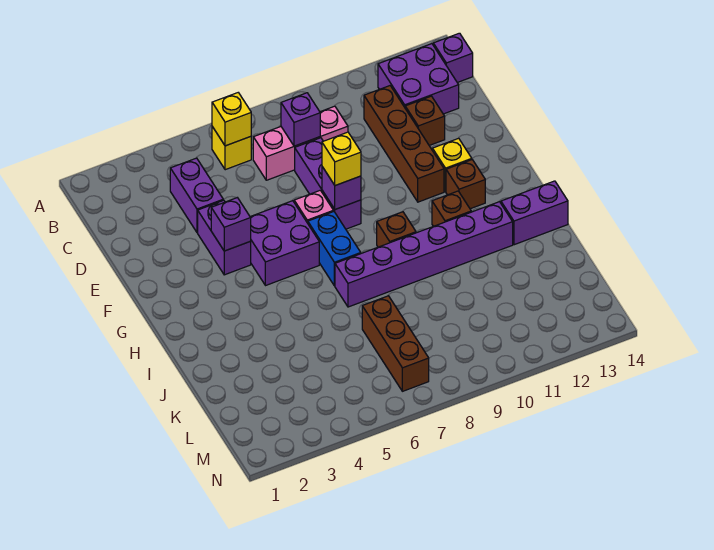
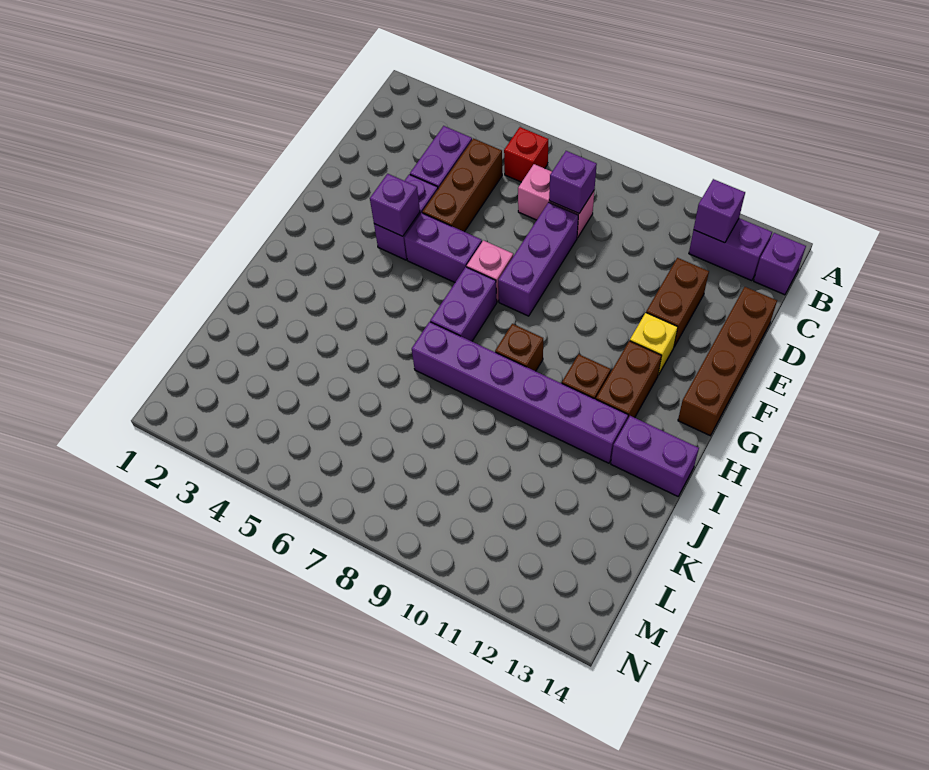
yellow brick B6 level 1 -> red brick B6 level 1
yellow brick B6 level 2 -> none
purple brick B12:C13 level 1 -> purple brick B12:B13 level 1
pink brick C7:C9 level 1 -> pink brick C7:C8 level 1
brown brick C11:F11 level 1 -> brown brick D14:G14 level 1
brown brick D12 level 1 -> brown brick D12:E12 level 1
purple brick F5:G6 level 1 -> purple brick F5:F6 level 1
purple brick F8 level 2 -> purple brick B12 level 2
yellow brick F8 level 3 -> none
blue brick G7:H7 level 1 -> purple brick G7:H7 level 1
brown brick G12 level 1 -> brown brick G12:H12 level 1
brown brick K7:M7 level 1 -> brown brick C5:E5 level 1

